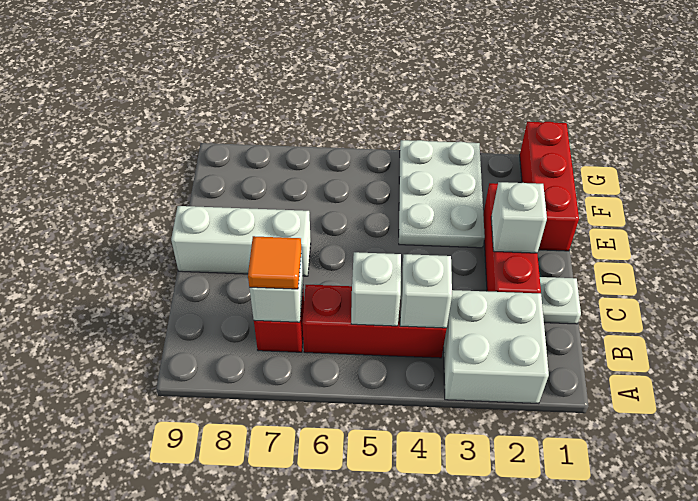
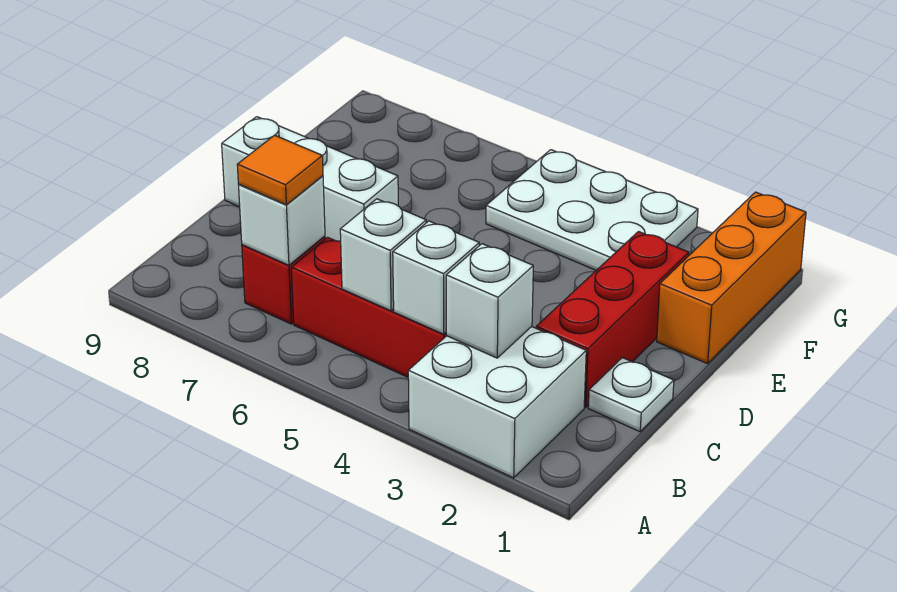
white brick D2 level 2 -> white brick B3 level 2
red brick E1:G1 level 1 -> orange brick E1:G1 level 1
white plate E3:G4 level 1 -> white plate F3:G5 level 1

